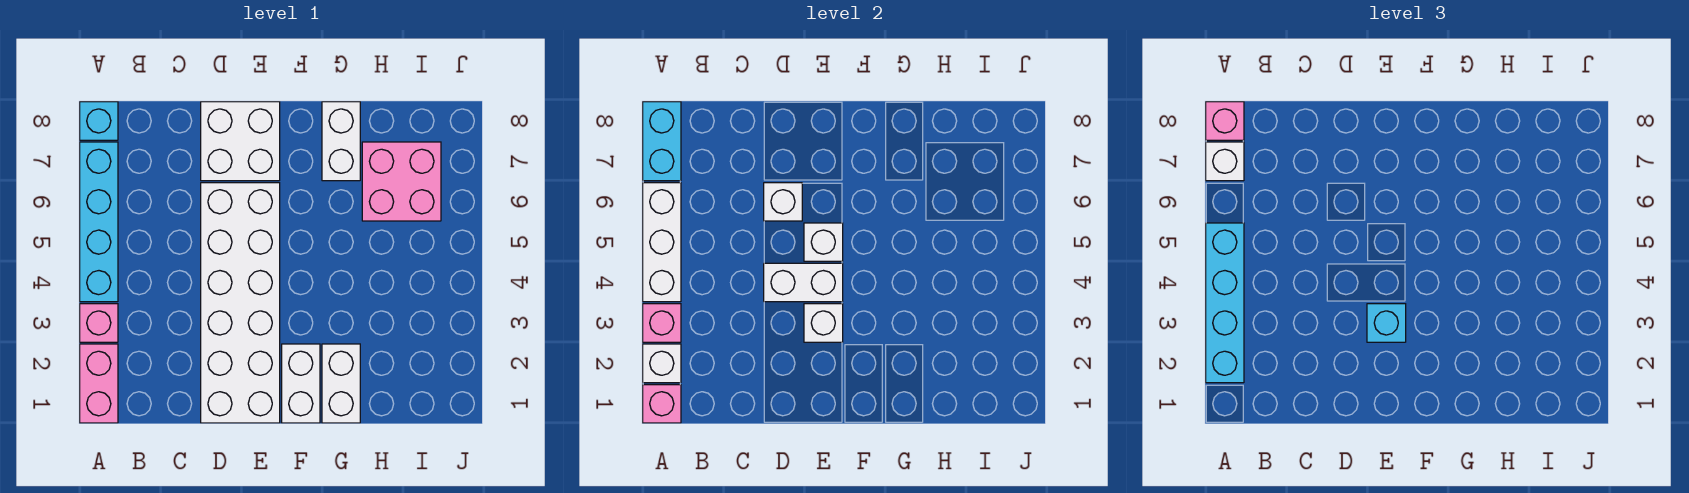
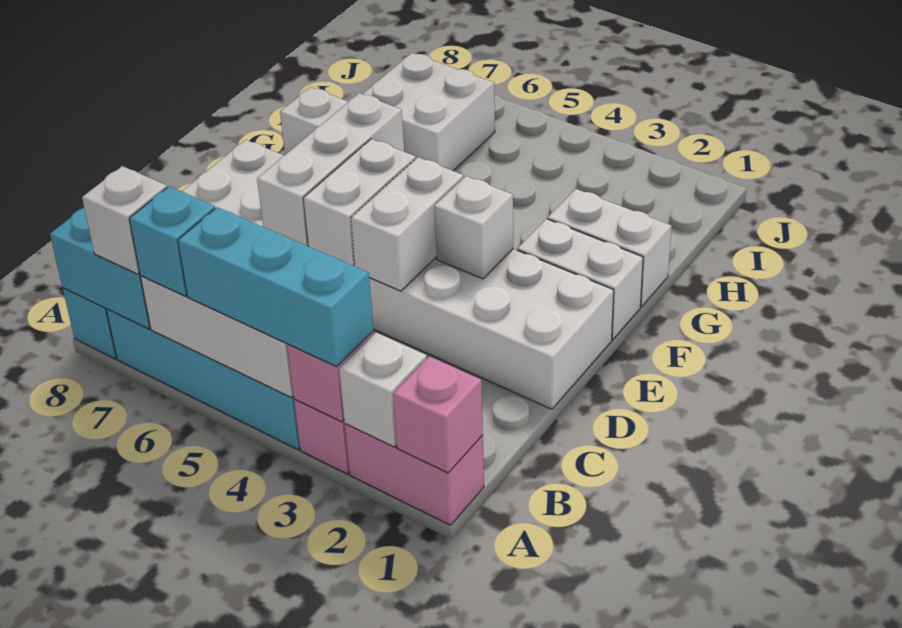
cyan brick A2:A5 level 3 -> cyan brick A3:A5 level 3
pink brick A8 level 3 -> none
white brick D6 level 2 -> white brick D6:F6 level 2
cyan brick E3 level 3 -> cyan brick A6 level 3
white brick E5 level 2 -> white brick D5:E5 level 2
pink brick H6:I7 level 1 -> white brick H6:I7 level 1

